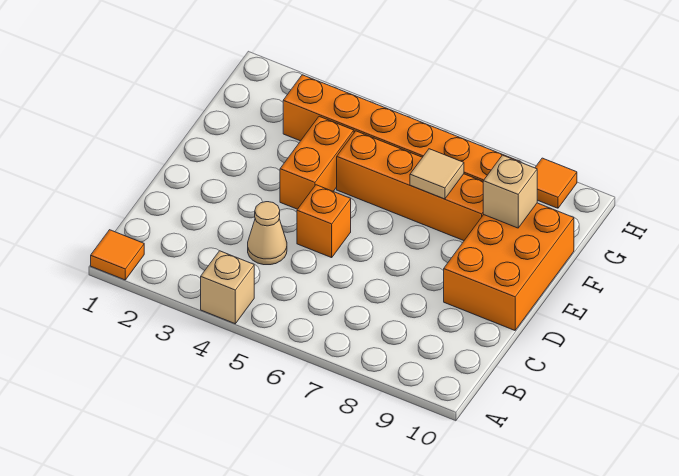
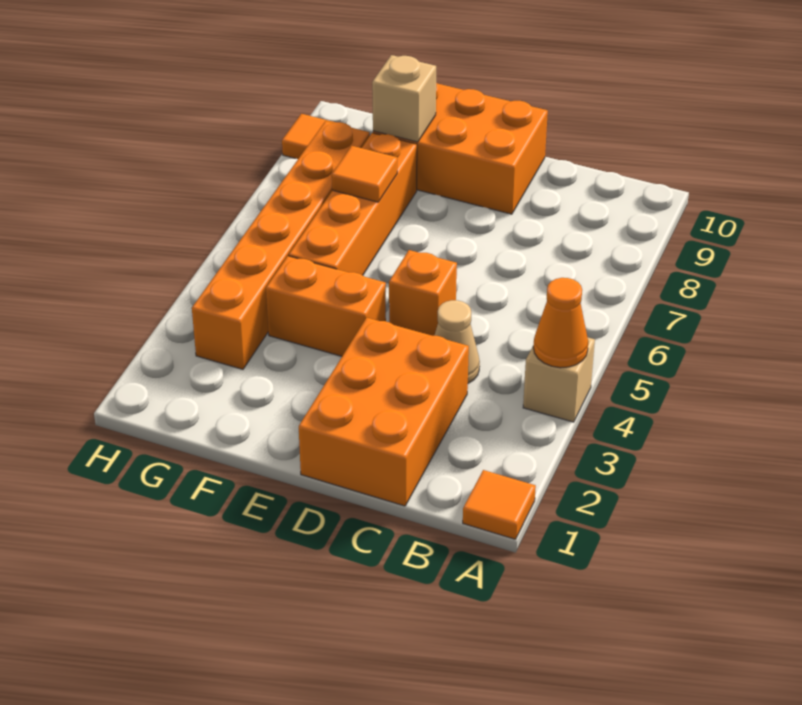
none -> orange cone A4 level 2
none -> orange brick C1:D3 level 1
tan tile F7 level 2 -> orange tile F7 level 2

